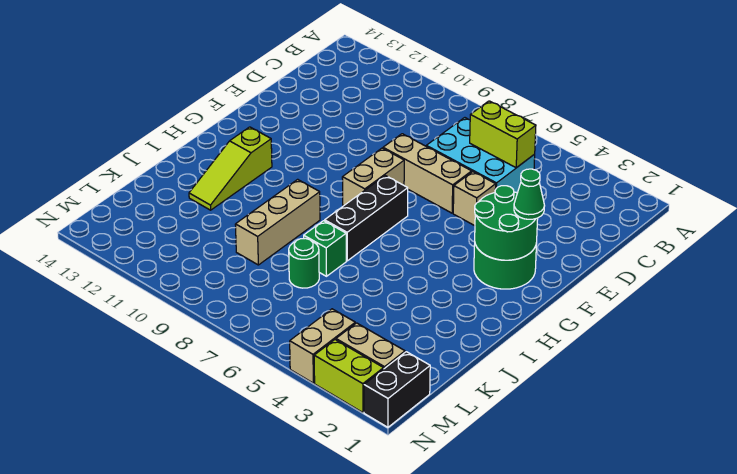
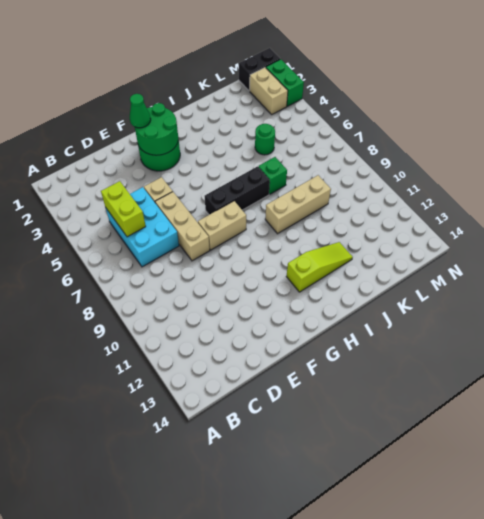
green round brick K7 level 1 -> green round brick K5 level 1
tan brick M4:N4 level 1 -> none
lime brick N2:N3 level 1 -> green brick N2:N3 level 1

